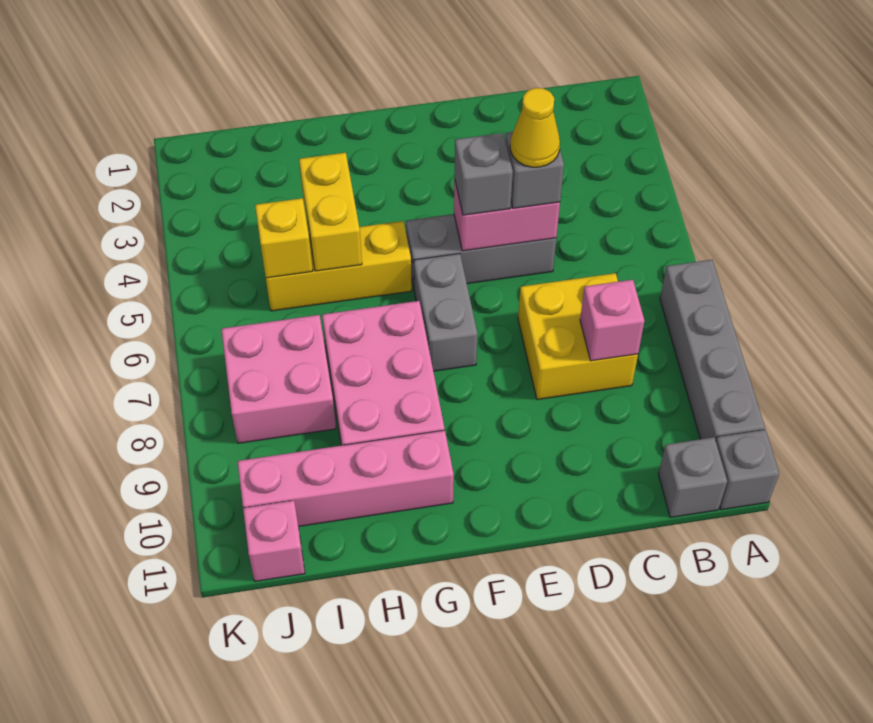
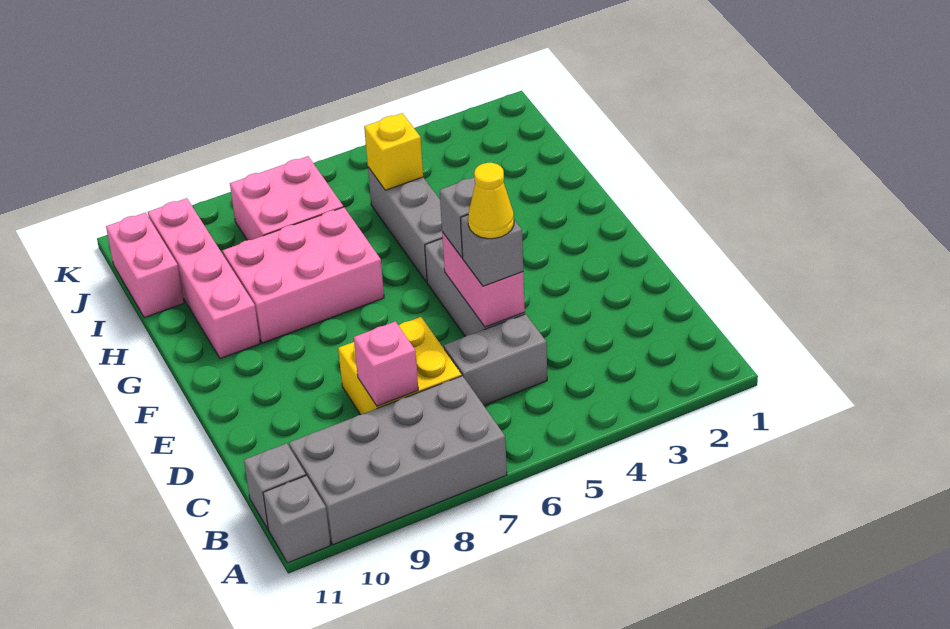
grey brick A7:A10 level 1 -> grey brick A7:B10 level 1
grey brick F6:F7 level 1 -> grey brick C5:C6 level 1
yellow brick G5:I5 level 1 -> grey brick G5:I5 level 1
yellow brick H4:H5 level 2 -> none
pink brick J11 level 1 -> pink brick I11:J11 level 1

